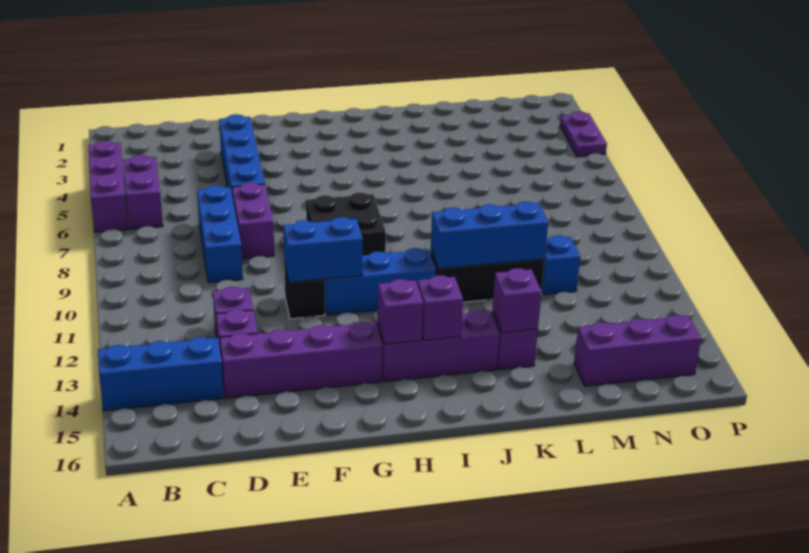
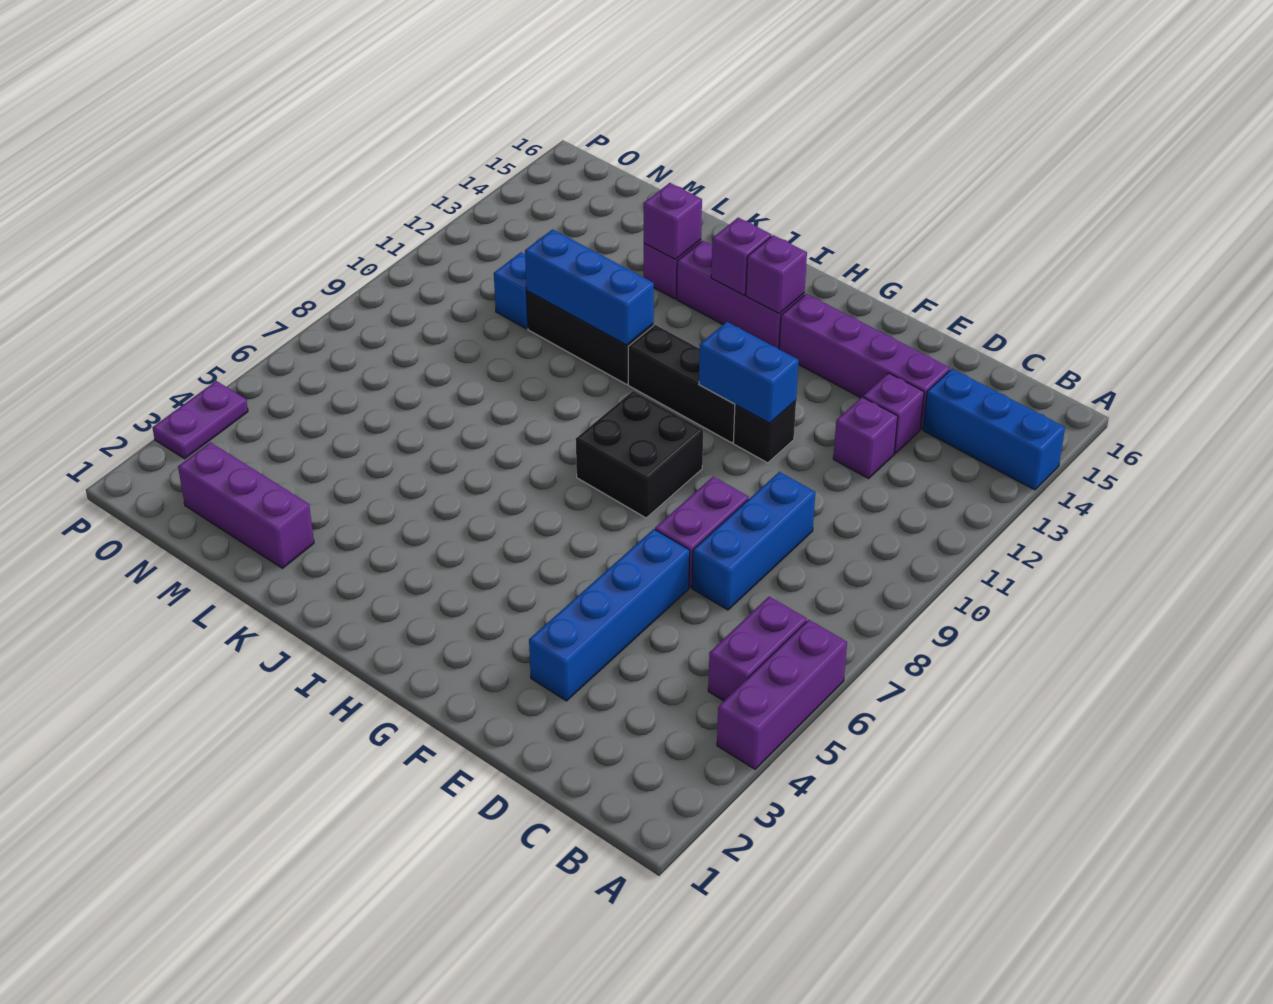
blue brick G11:I11 level 1 -> black brick G11:I11 level 1
purple brick M15:O15 level 1 -> purple brick L2:N2 level 1

